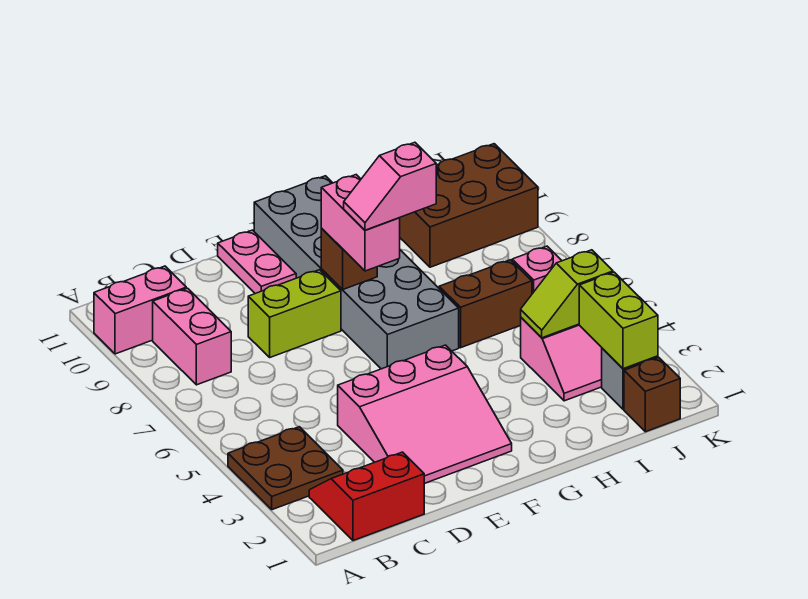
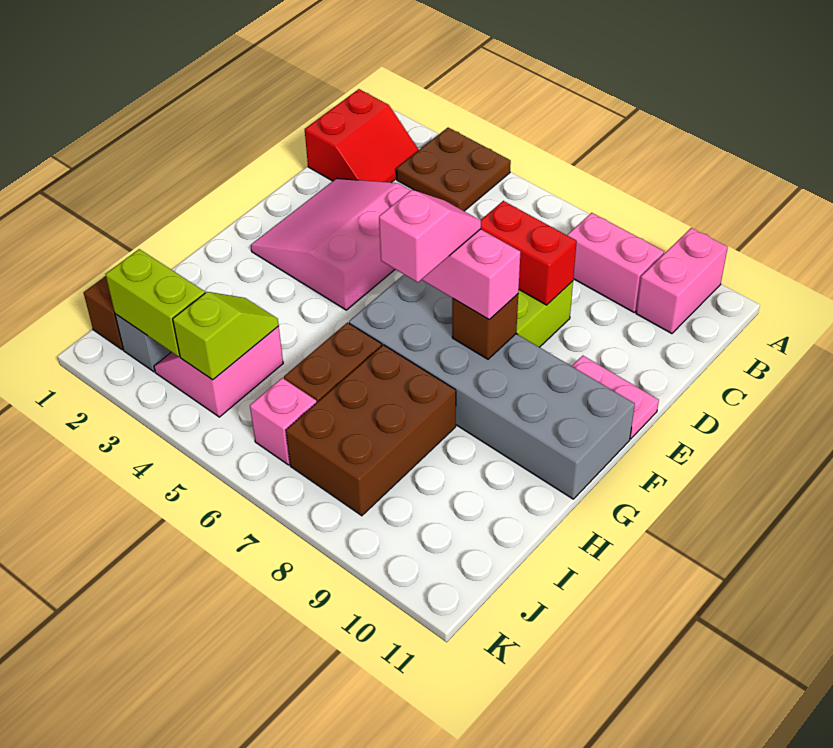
none -> red brick D7:D8 level 2
brown brick I9:K10 level 1 -> brown brick H7:J8 level 1

